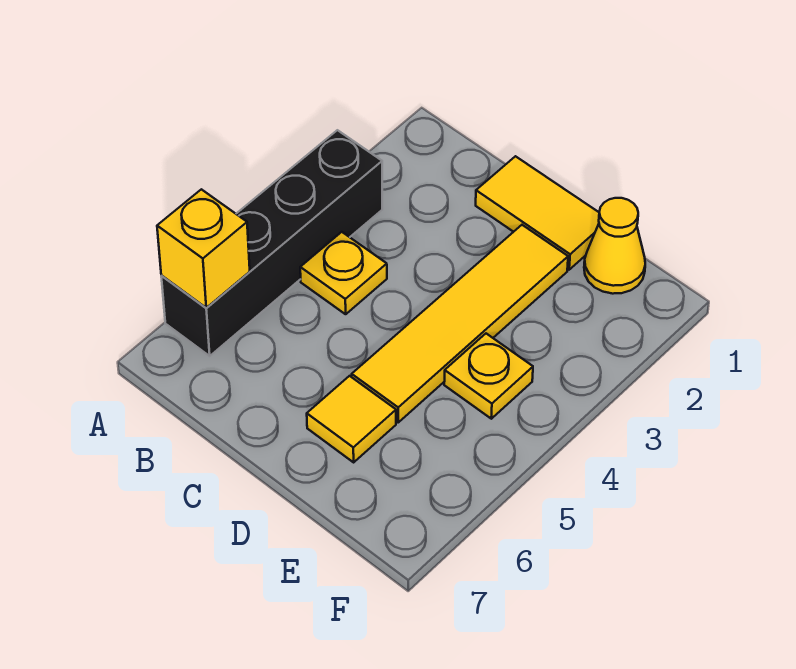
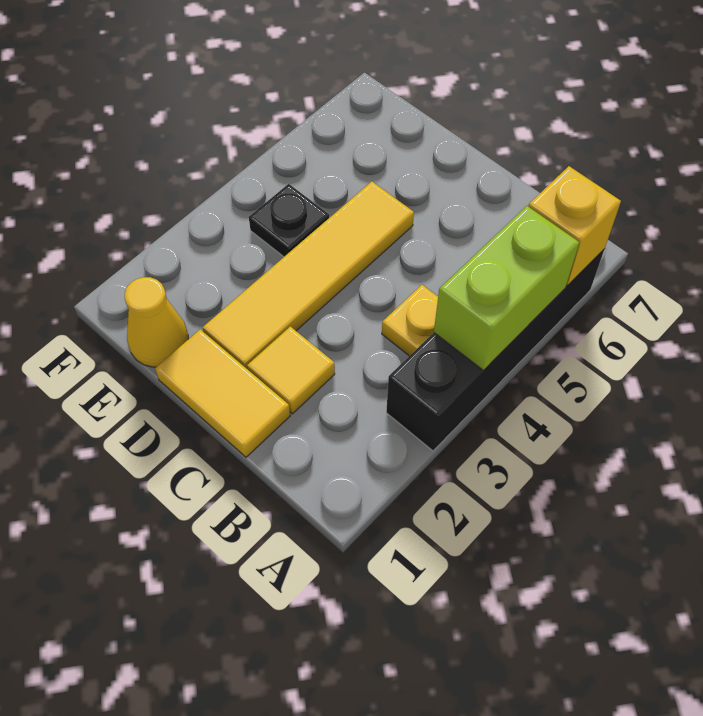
none -> lime brick A4:A5 level 2
yellow tile D6 level 1 -> yellow tile C2 level 1
yellow plate E4 level 1 -> black plate E4 level 1

